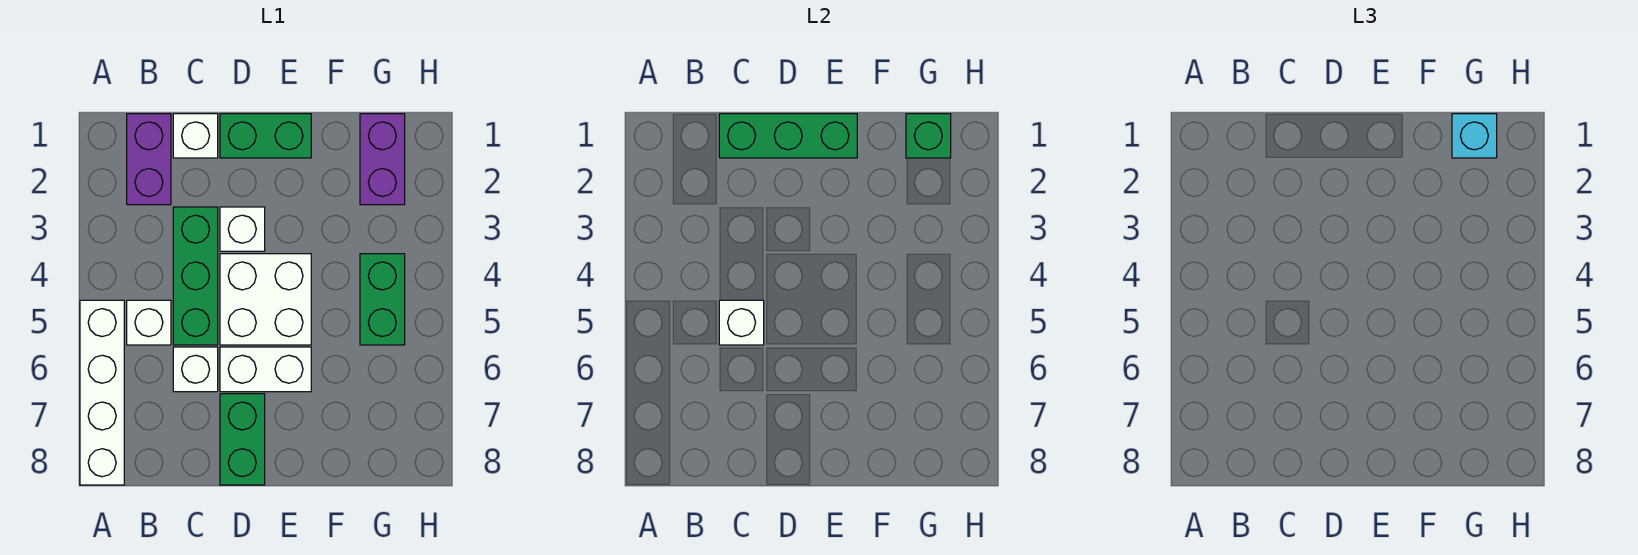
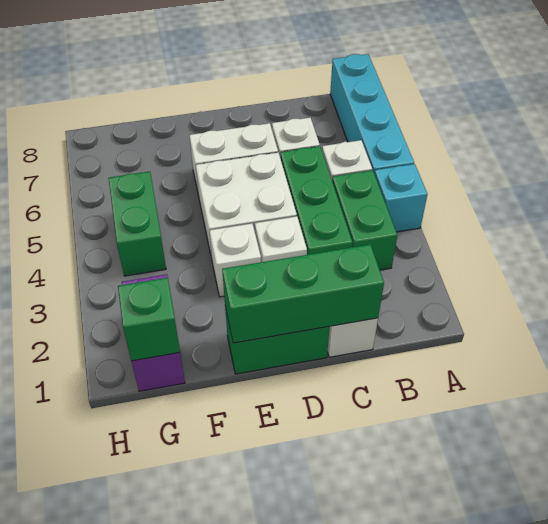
white brick A5:A8 level 1 -> cyan brick A5:A8 level 1
purple brick B1:B2 level 1 -> none
white brick C5 level 2 -> white brick E3 level 1
green brick D7:D8 level 1 -> green brick B3:B4 level 1
cyan brick G1 level 3 -> cyan brick A4 level 1

